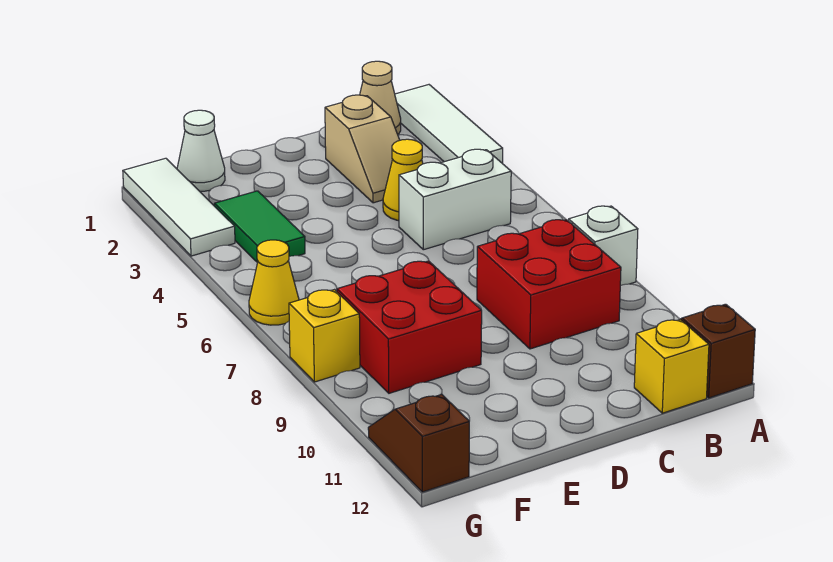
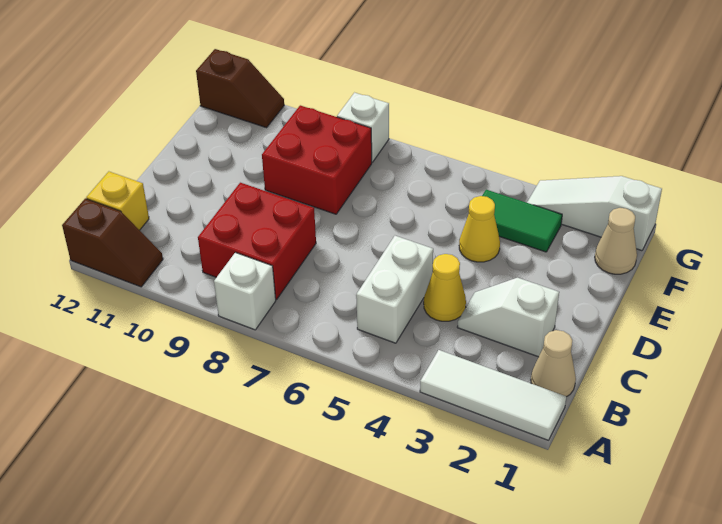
tan slope C2:C3 level 1 top 2 -> white slope C2:C3 level 1 top 2
white cone F1 level 1 -> tan cone F1 level 1
white tile G1:G3 level 1 -> white slope G1:G3 level 1 top 1
yellow cone G6 level 1 -> yellow cone E4 level 1
yellow brick G8 level 1 -> white brick G8 level 1

